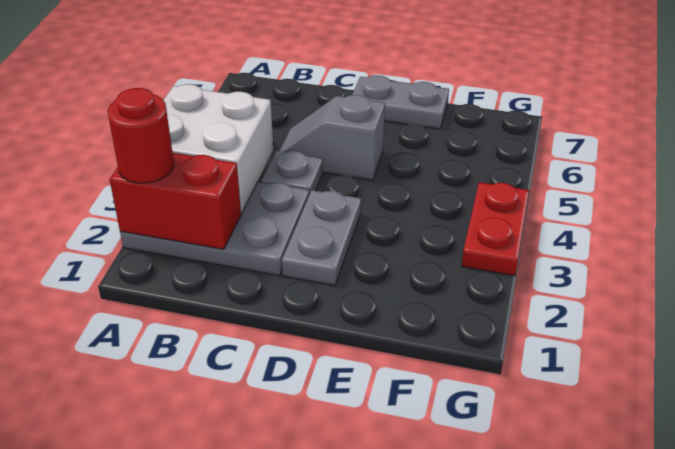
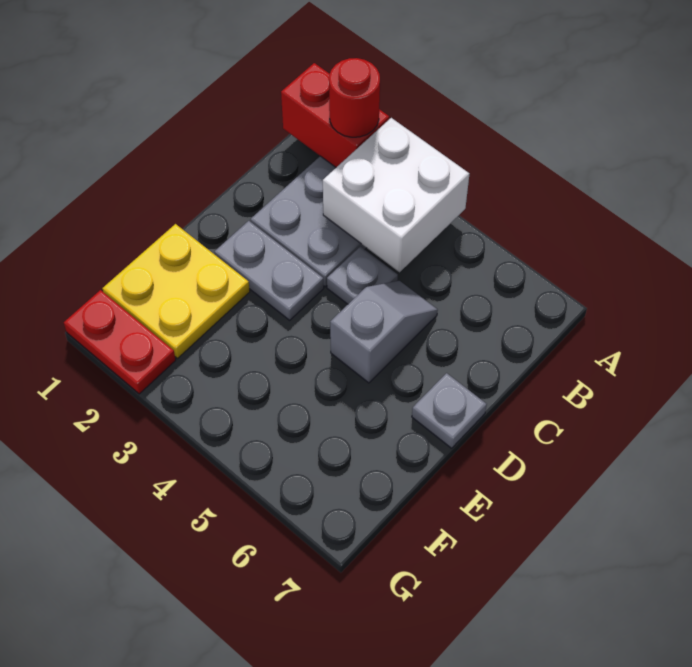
red brick A2:B2 level 2 -> red brick A1:A2 level 2
grey plate D7:E7 level 1 -> grey plate D7 level 1
none -> yellow plate E1:F2 level 1
red plate G3:G4 level 1 -> red plate G1:G2 level 1

